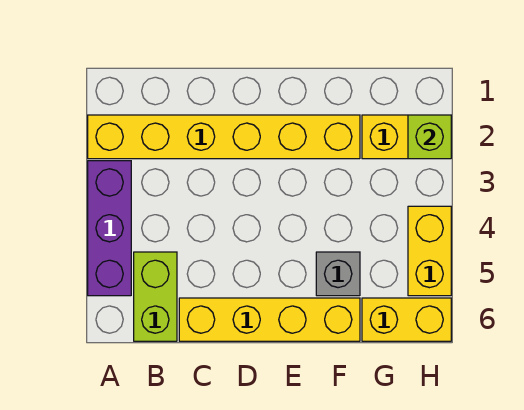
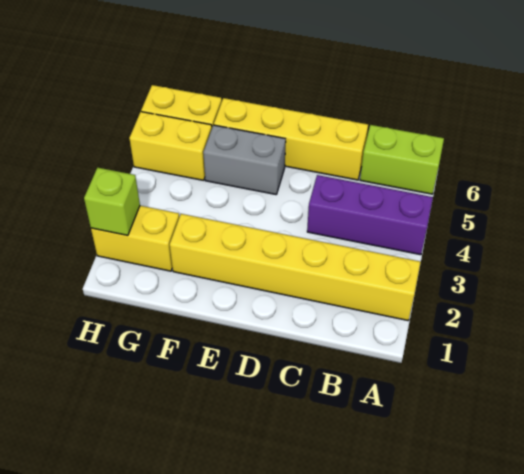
purple brick A3:A5 level 1 -> purple brick A4:C4 level 1
lime brick B5:B6 level 1 -> lime brick A6:B6 level 1
grey brick F5 level 1 -> grey brick E5:F5 level 1
yellow brick H4:H5 level 1 -> yellow brick G5:H5 level 1

